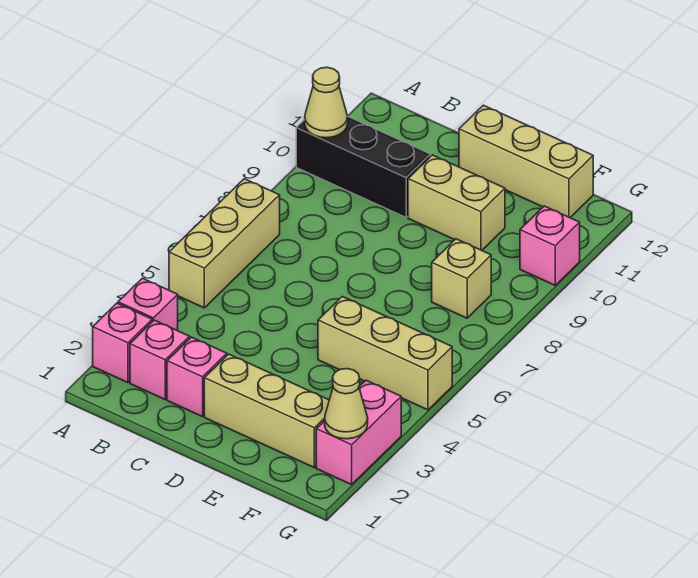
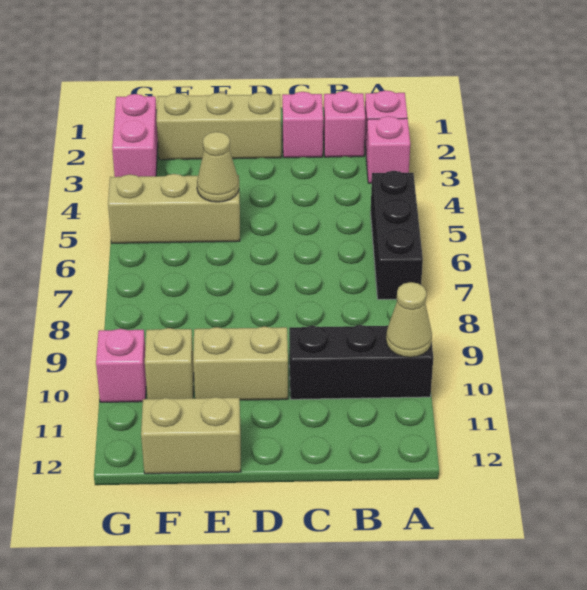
tan brick A5:A7 level 1 -> black brick A5:A7 level 1
tan brick D12:F12 level 1 -> tan brick E12:F12 level 1
tan brick F8 level 1 -> tan brick F10 level 1
tan cone G2 level 2 -> tan cone E5 level 2

